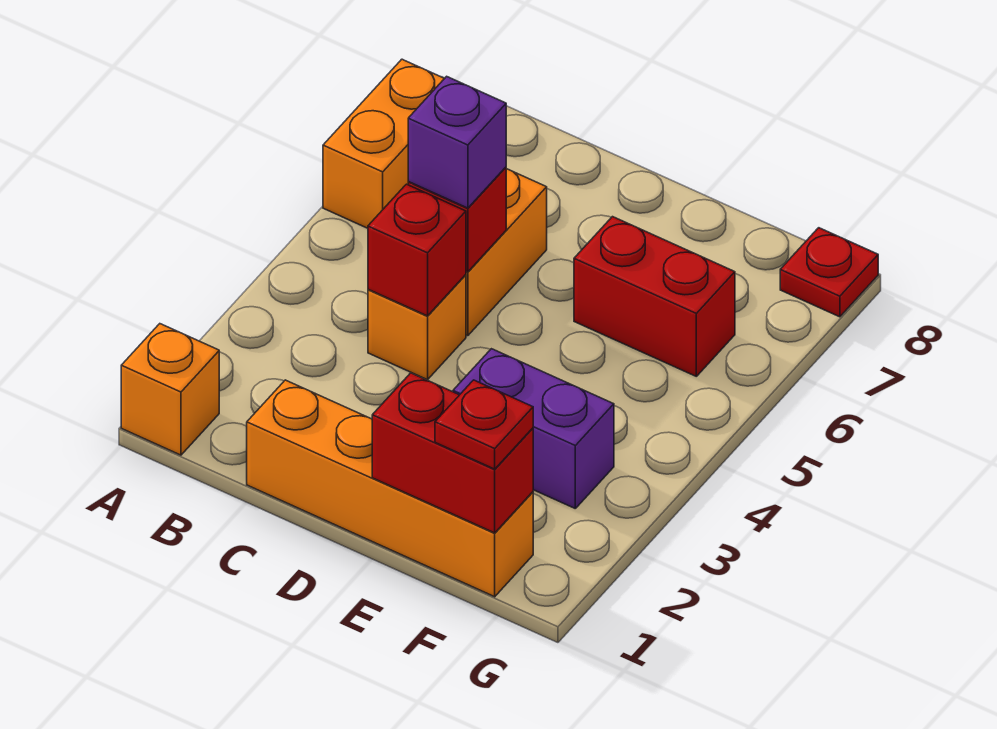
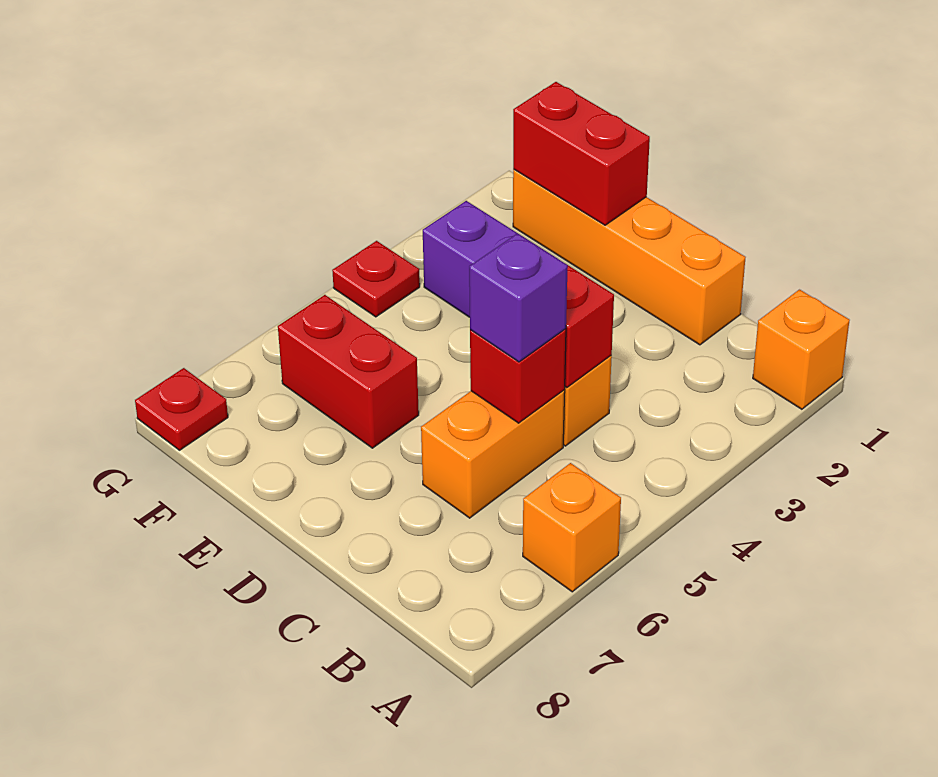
orange brick A6:A7 level 1 -> orange brick A6 level 1
red plate F1 level 3 -> red plate G4 level 1

